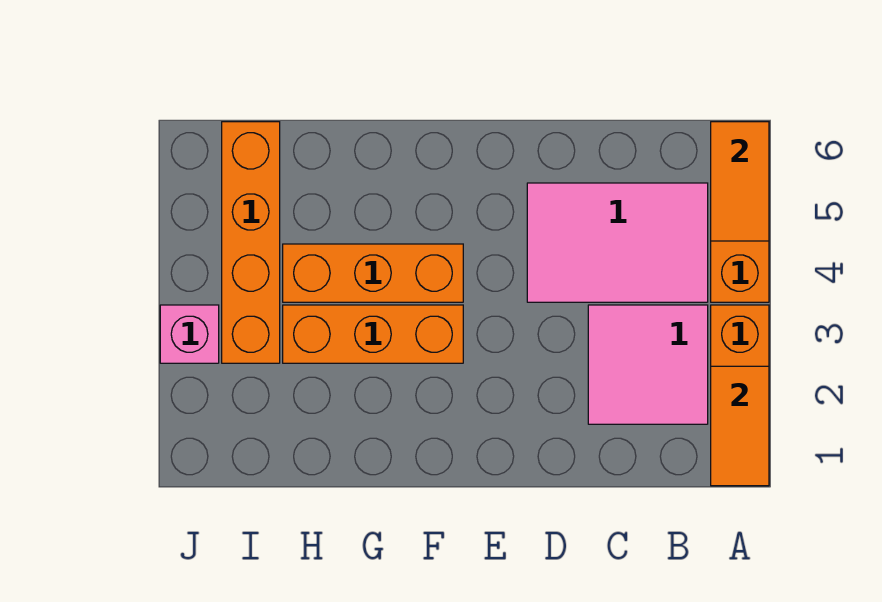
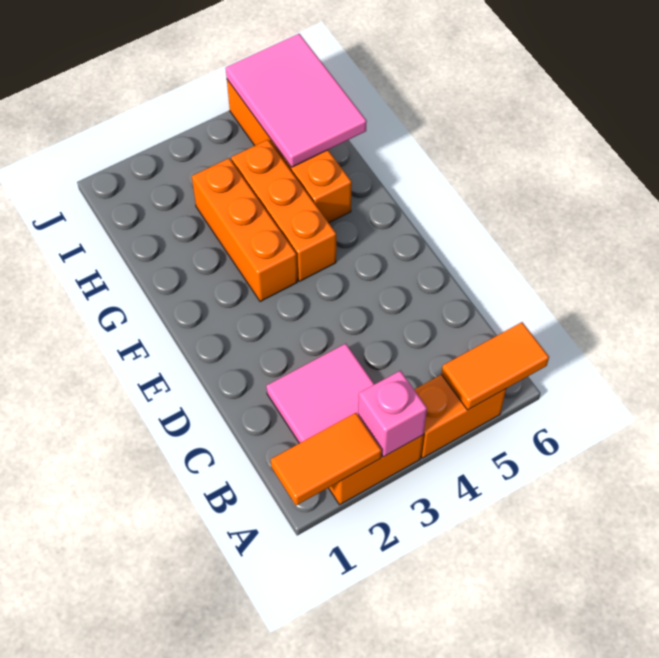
pink tile B4:D5 level 1 -> pink tile H5:J6 level 2
orange brick I3:I6 level 1 -> orange brick G5:J5 level 1
pink brick J3 level 1 -> pink brick A3 level 2

